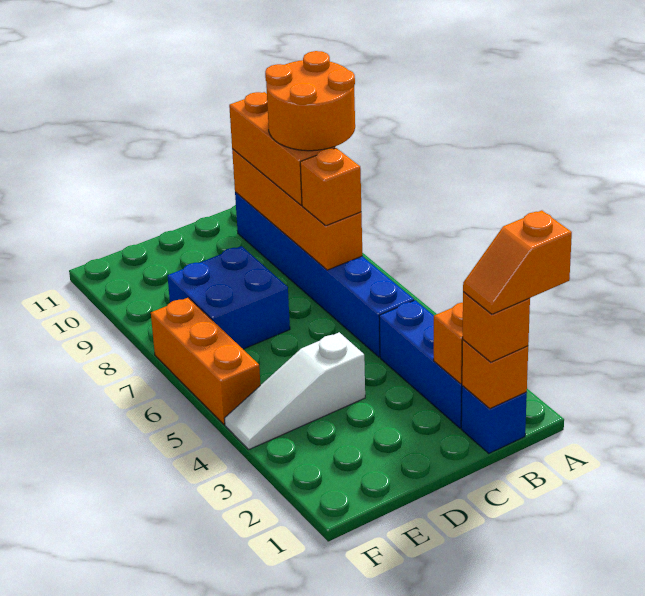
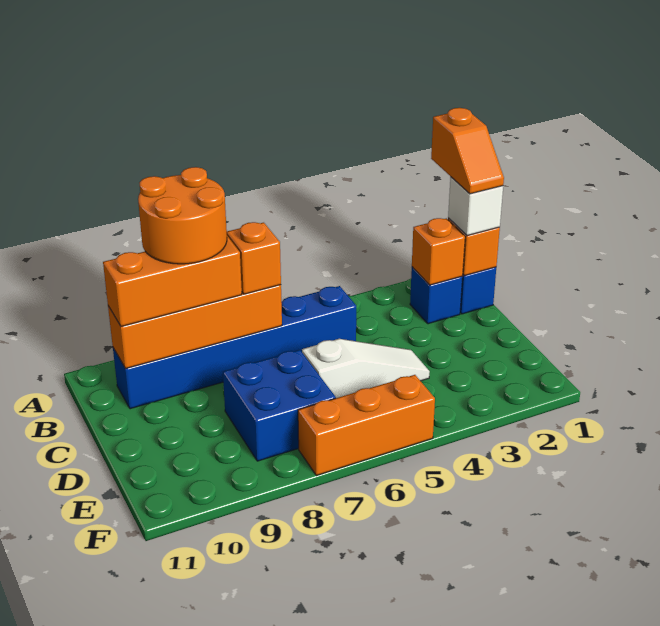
orange brick B1 level 3 -> white brick B1 level 3
blue brick B2:B4 level 1 -> blue brick B2 level 1
white slope D4:F4 level 1 top D -> white slope D4:D6 level 1 top 6

